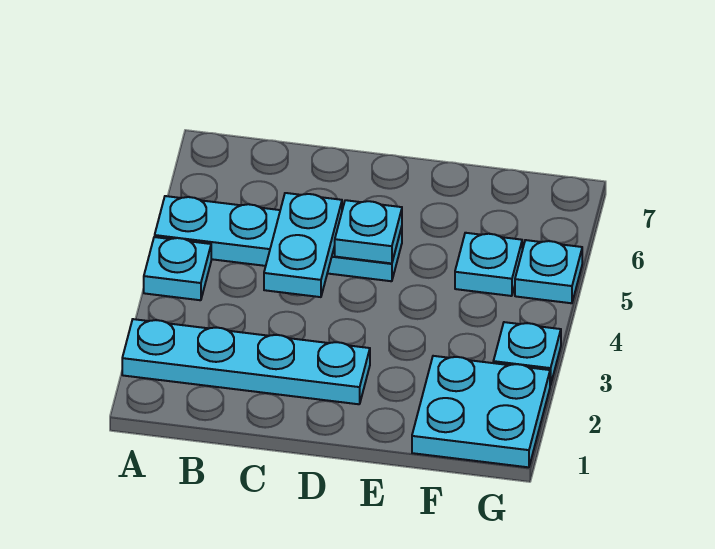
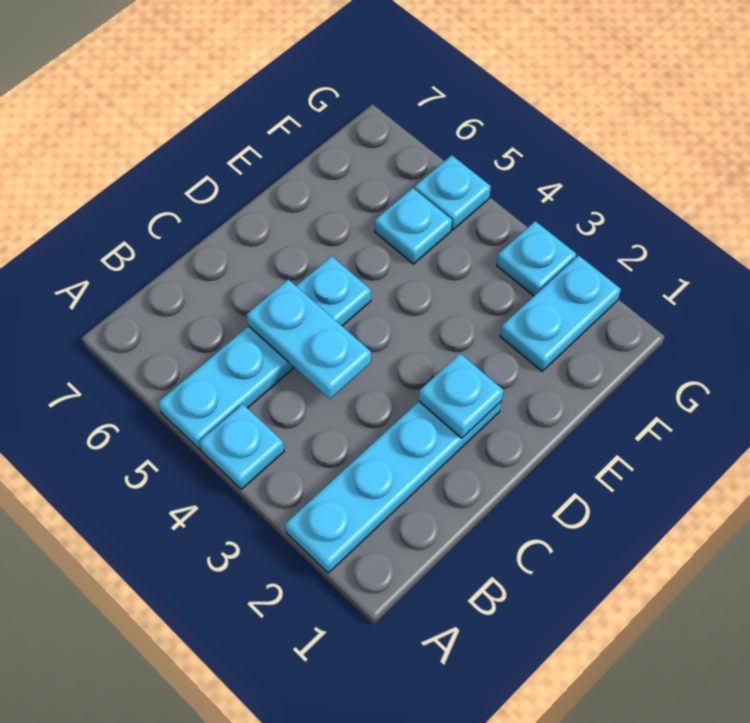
cyan plate D5 level 2 -> cyan plate D2 level 2
cyan plate F1:G2 level 1 -> cyan plate F2:G2 level 1

